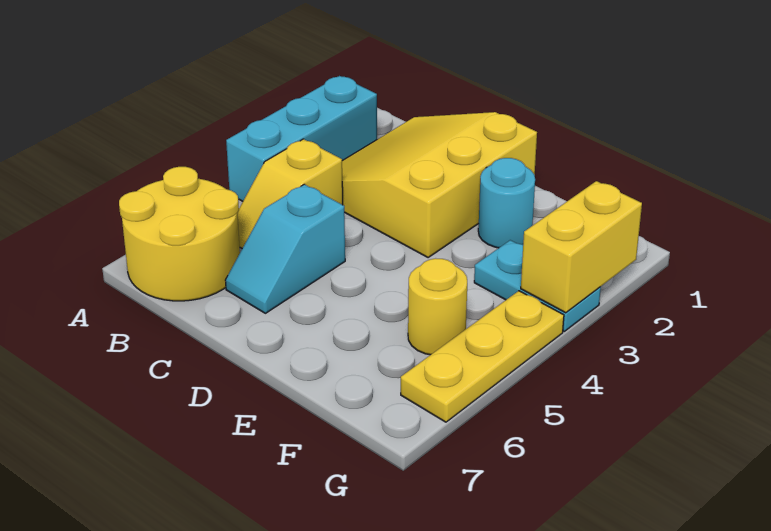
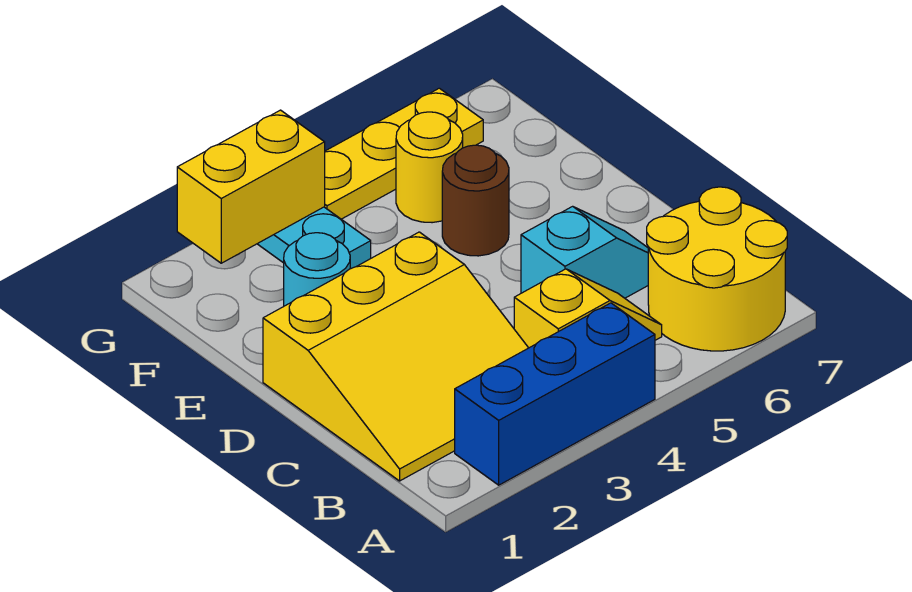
cyan brick A2:A4 level 1 -> blue brick A2:A4 level 1
none -> brown round brick E5 level 1

